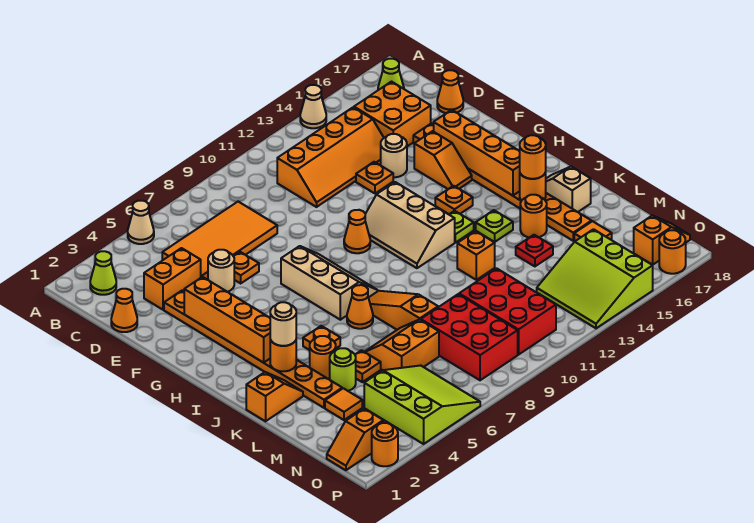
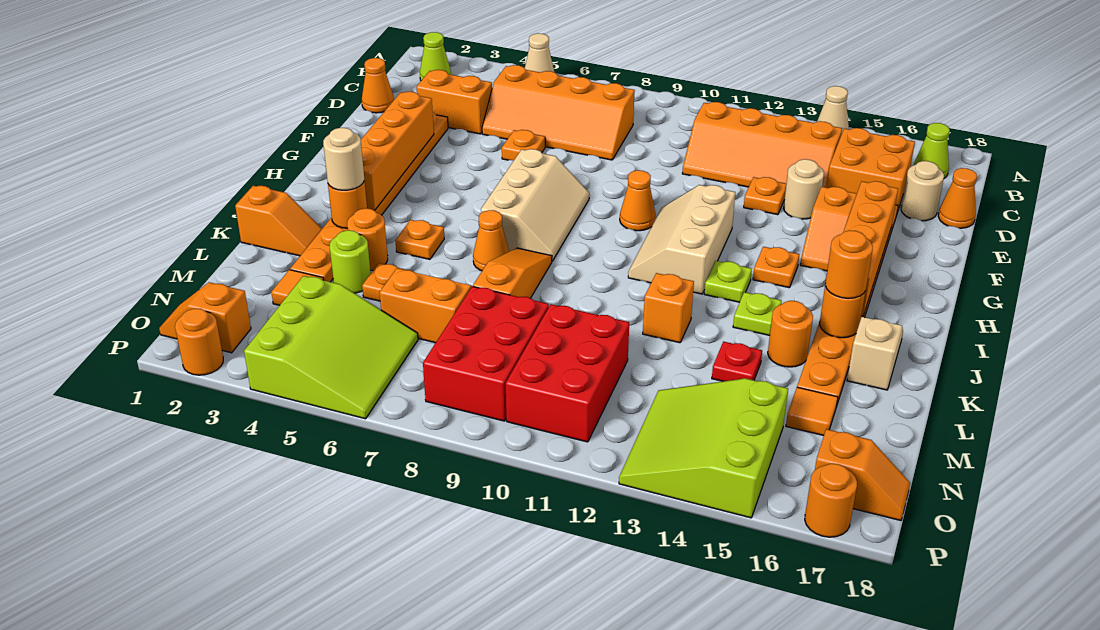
orange tile C5:D8 level 1 -> orange slope C5:D8 level 1 top C
tan round brick E5 level 1 -> tan round brick D17 level 1

